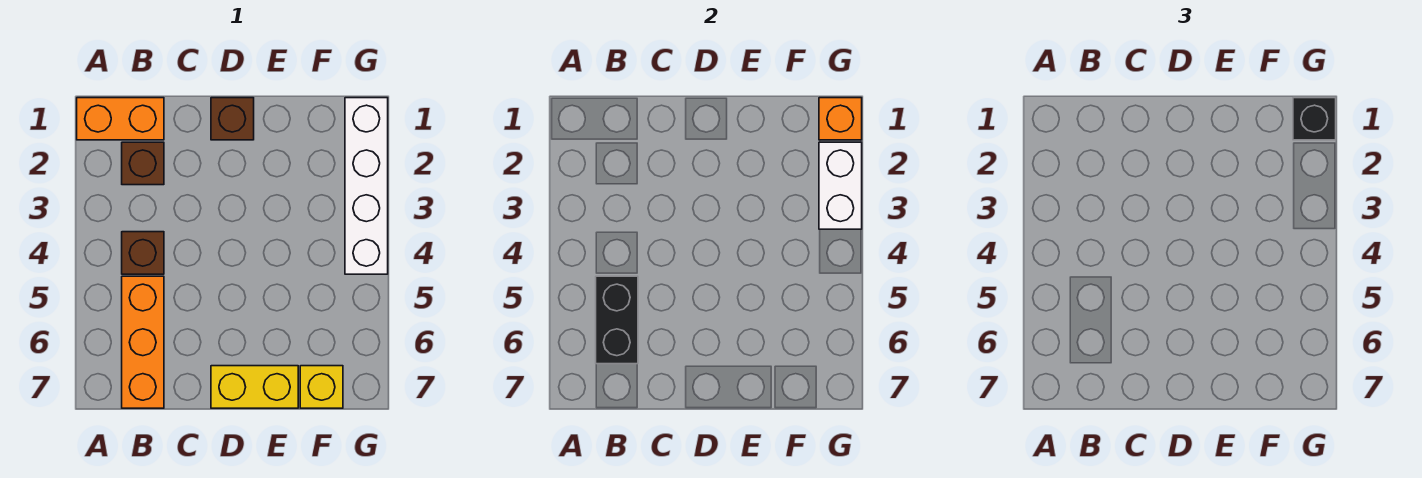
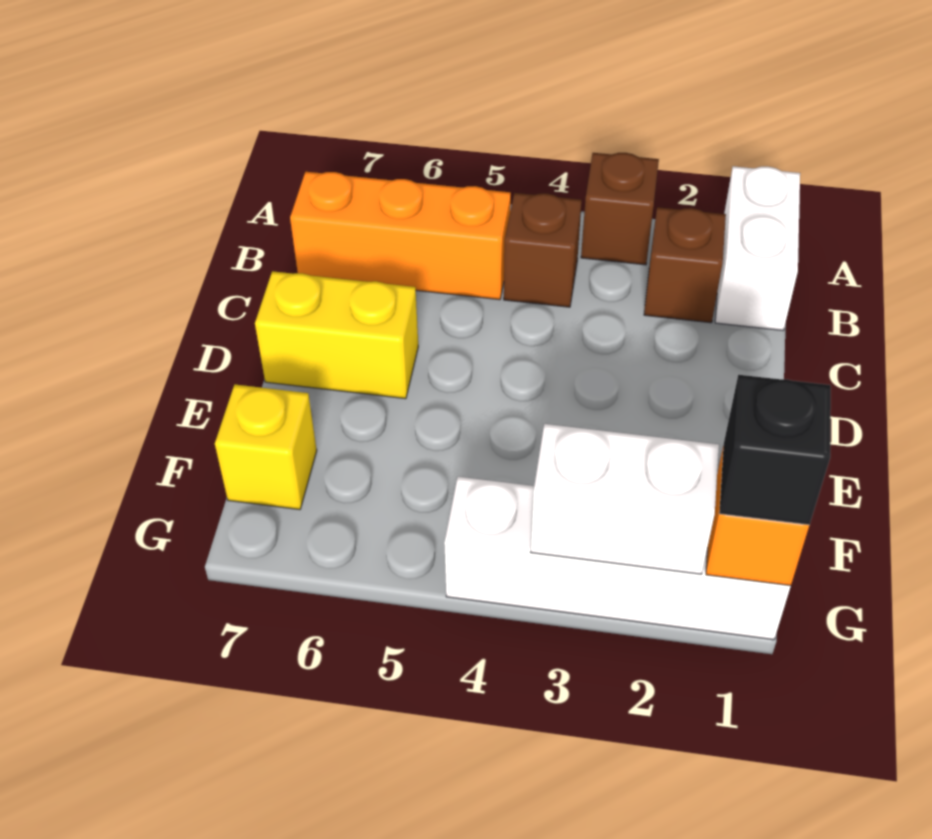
orange brick A1:B1 level 1 -> white brick A1:B1 level 1
black brick B5:B6 level 2 -> none
brown brick D1 level 1 -> brown brick A3 level 1
yellow brick D7:E7 level 1 -> yellow brick D6:D7 level 1

